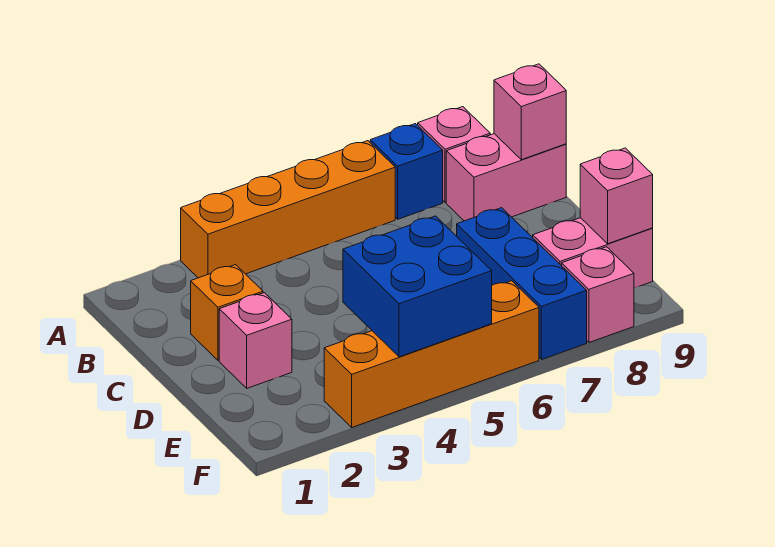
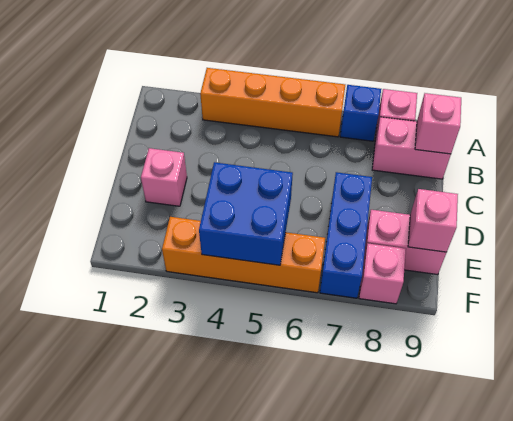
orange brick C2 level 1 -> none

